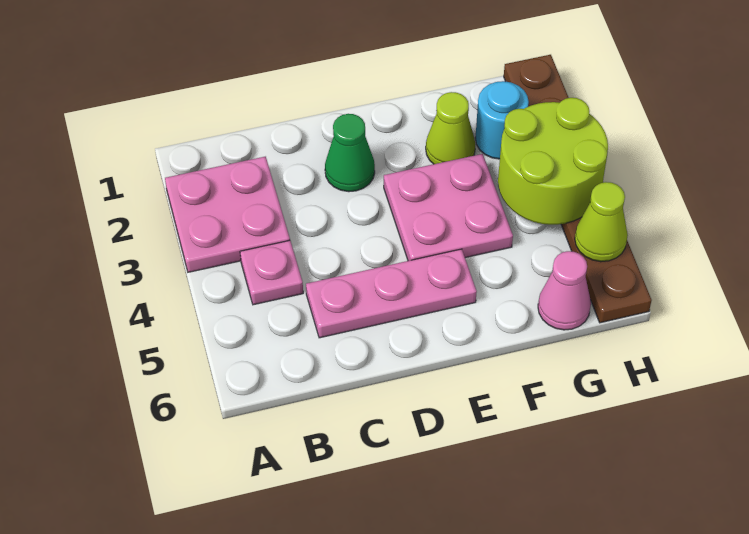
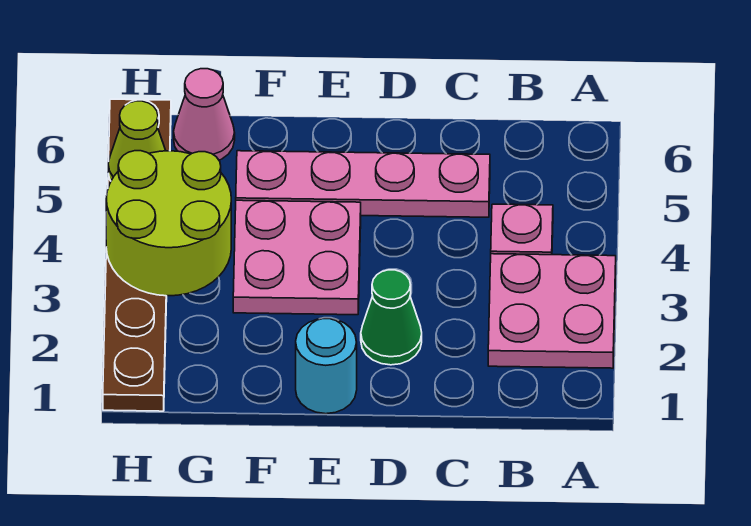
pink plate C5:E5 level 1 -> pink plate C5:F5 level 1
lime cone F2 level 1 -> none
cyan round brick G2 level 1 -> cyan round brick E1 level 1

